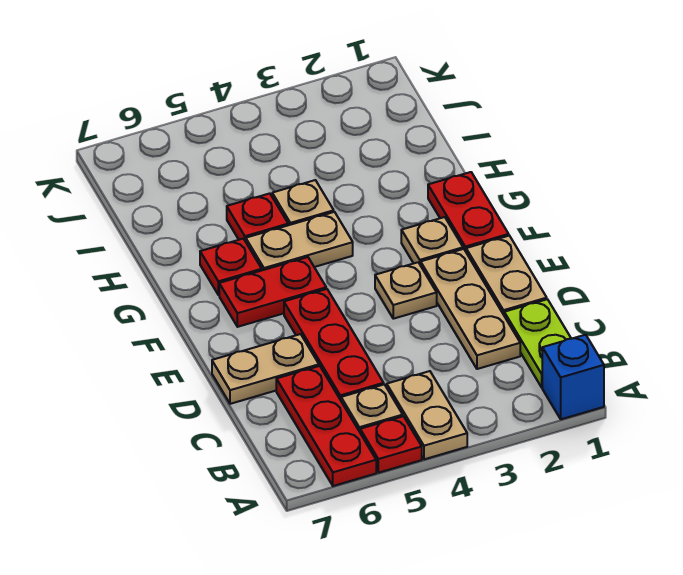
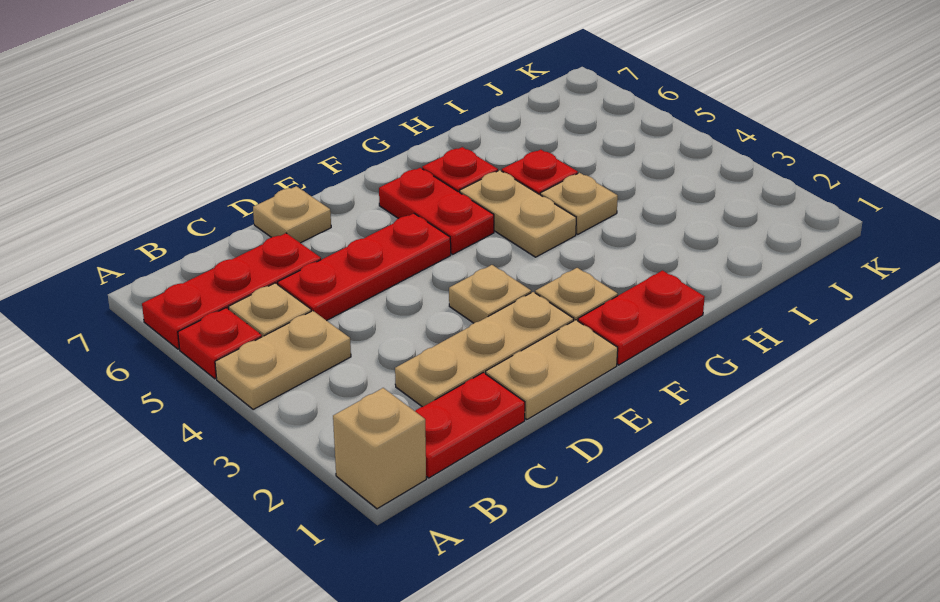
blue brick A1 level 1 -> tan brick A1 level 1
lime plate B1:C1 level 1 -> red plate B1:C1 level 1
tan plate D6:D7 level 1 -> tan plate D7 level 1

